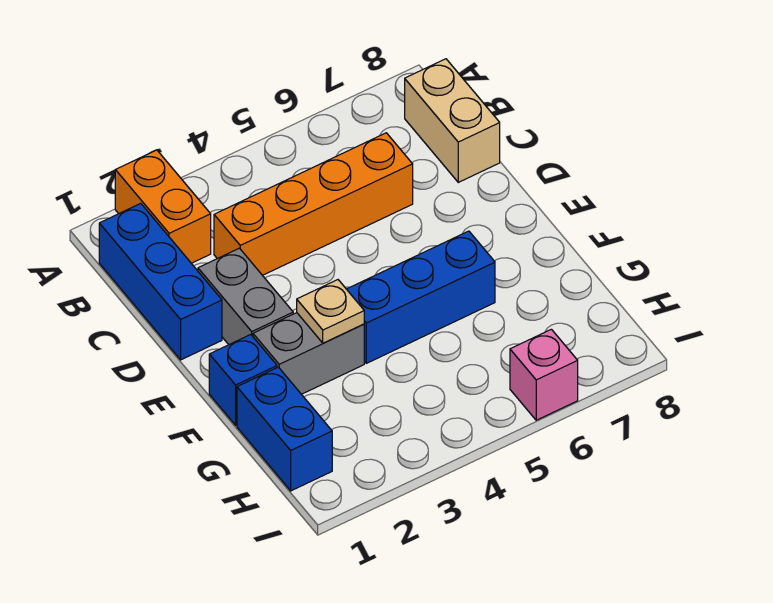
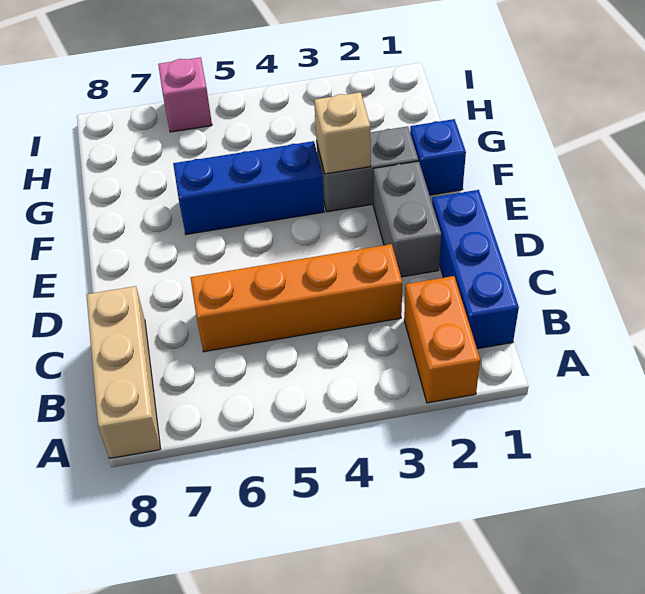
tan brick B8:C8 level 1 -> tan brick A8:C8 level 1
tan plate F3 level 2 -> tan brick F3 level 2
blue brick G1:H1 level 1 -> none

